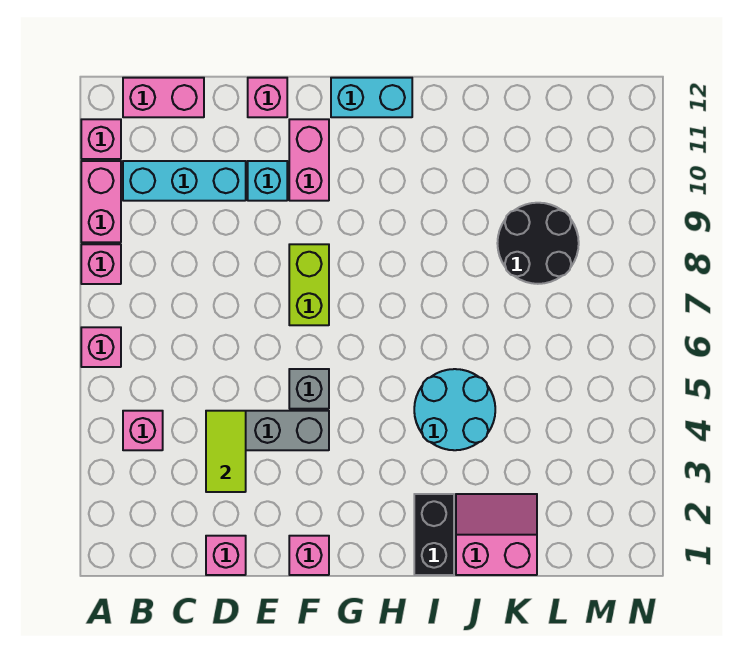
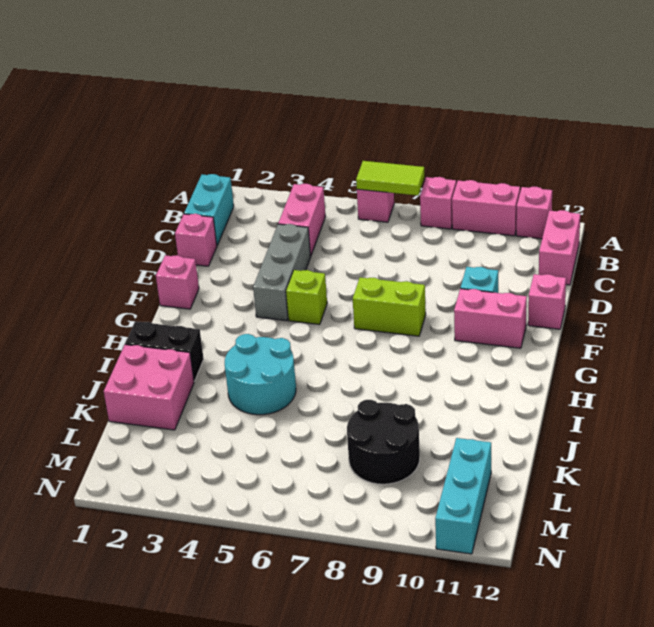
pink brick B4 level 1 -> pink brick B4:C4 level 1
cyan brick B10:D10 level 1 -> cyan brick L11:N11 level 1
lime tile D3:D4 level 2 -> lime tile A6:A7 level 2
grey brick F5 level 1 -> lime brick F5 level 1
cyan brick G12:H12 level 1 -> cyan brick B1:C1 level 1
pink slope J1:K2 level 1 top 1 -> pink brick J1:K2 level 1

